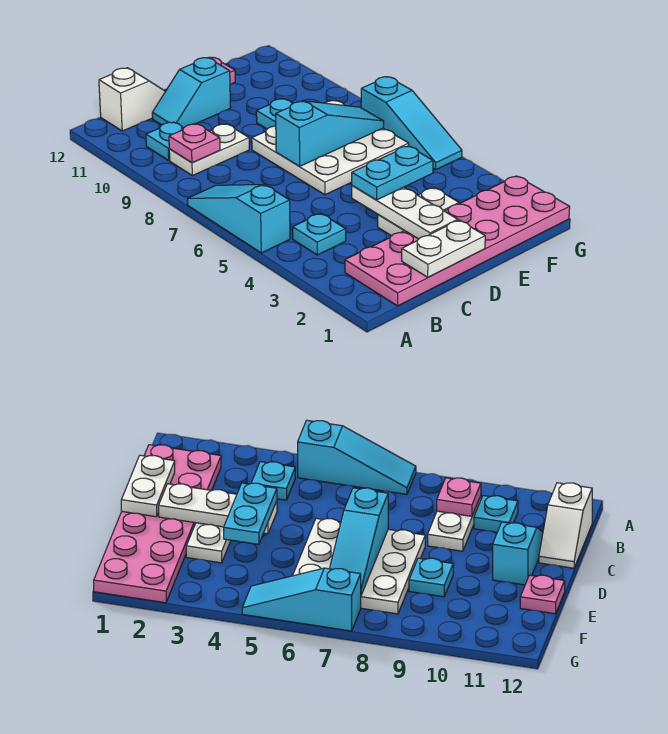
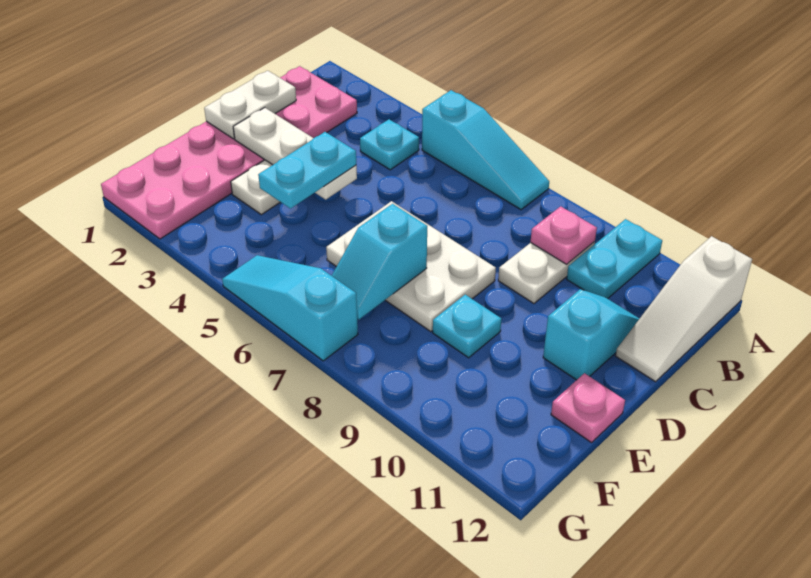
cyan plate B10 level 1 -> cyan plate A10:B10 level 1
white slope B12:C12 level 1 top B -> white slope A12:C12 level 1 top A
white plate D6:F8 level 1 -> white plate D6:E8 level 1
cyan slope D7:F7 level 2 top D -> cyan slope E7:F7 level 2 top E

